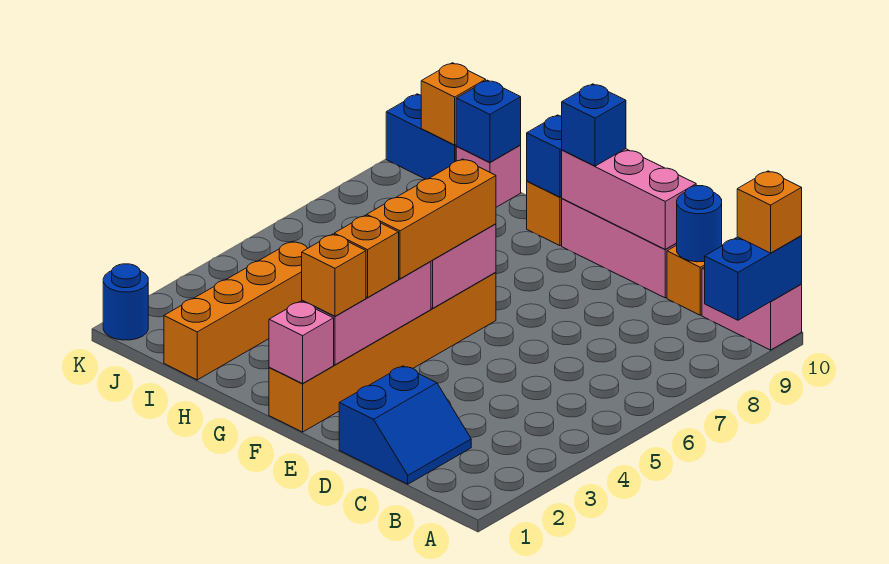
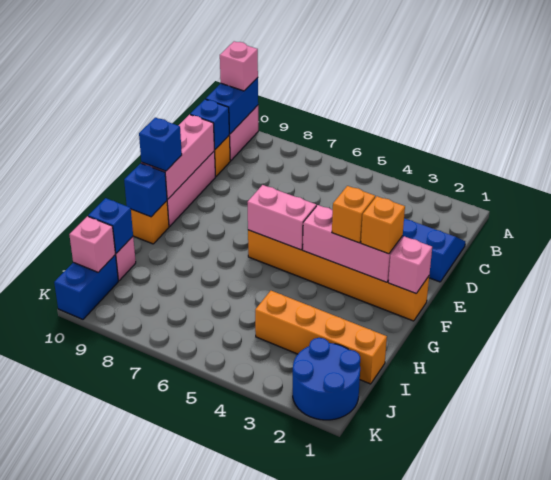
blue brick A9:A10 level 2 -> blue brick A10:B10 level 2
orange brick A10 level 3 -> pink brick A10 level 3
blue round brick C10 level 2 -> blue brick C10 level 2
orange brick F4:F6 level 3 -> none
orange brick J10 level 2 -> pink brick J10 level 2
blue round brick K1 level 1 -> blue round brick J1:K2 level 1

